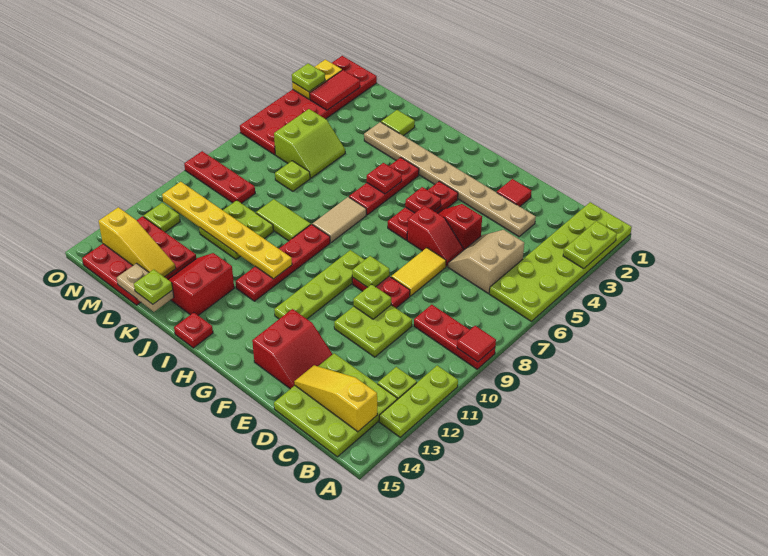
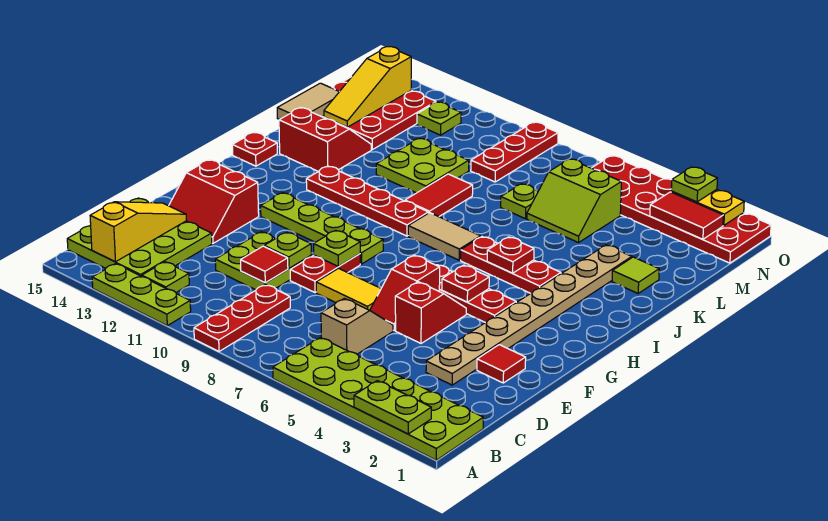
red tile A9 level 2 -> red tile D10 level 2
tan slope C5:D6 level 1 top C -> tan slope C6:D6 level 1 top C
yellow plate I11:N11 level 2 -> none
lime tile J9:K9 level 1 -> red tile J9:K9 level 1
tan plate K15:L15 level 2 -> tan tile K15:L15 level 2
lime plate K15 level 3 -> none

